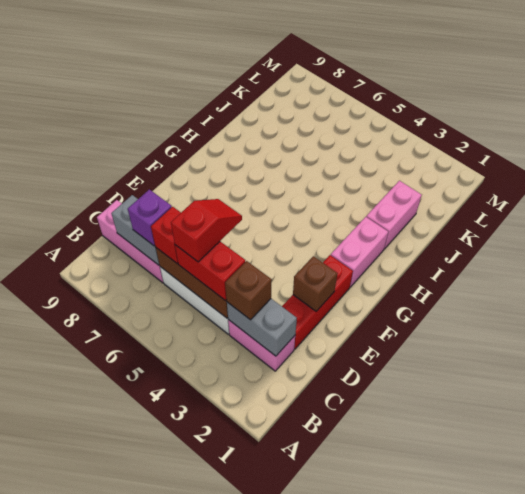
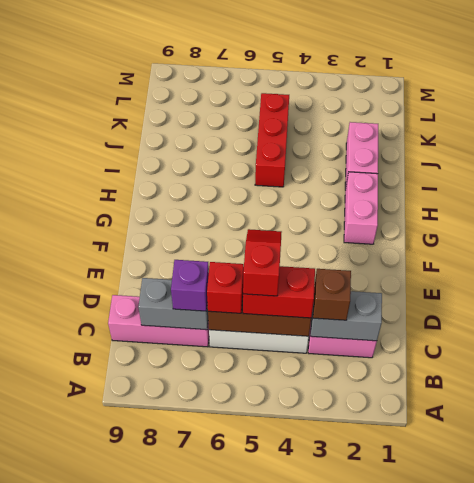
red brick D2:F2 level 1 -> red brick I5:K5 level 1
brown brick E2 level 2 -> none

